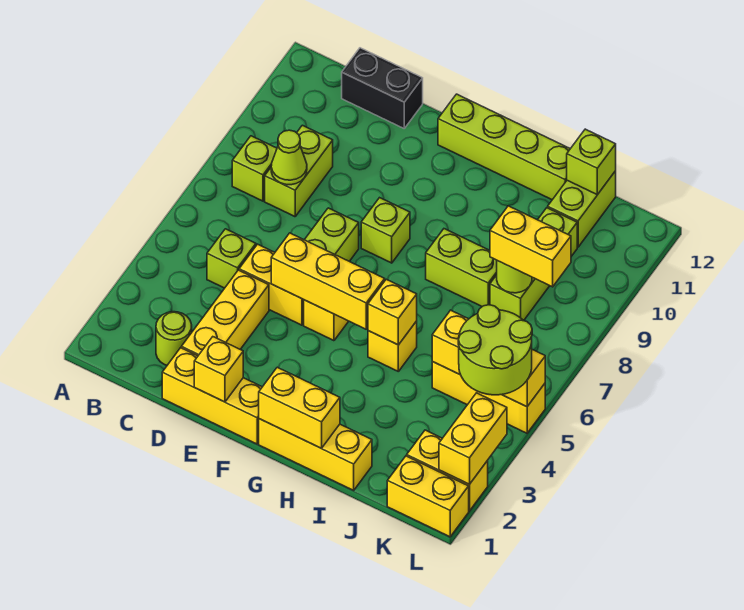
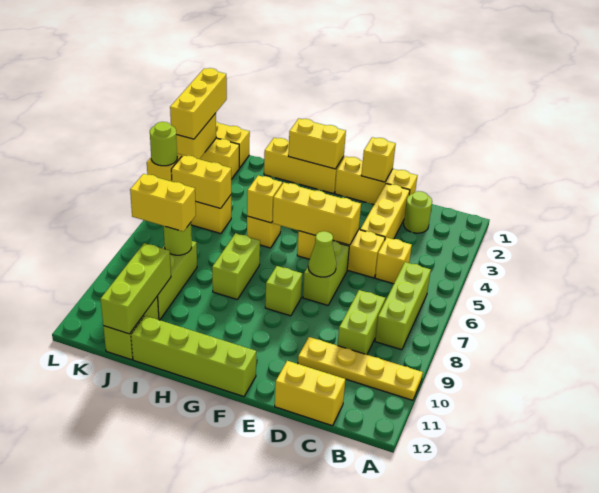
none -> yellow plate A10:D10 level 1
lime brick B8 level 1 -> lime brick B6:B8 level 1
lime brick C5 level 1 -> yellow brick C5 level 1
lime cone C8 level 2 -> lime cone E7 level 2
black brick C12:D12 level 1 -> yellow brick C12:D12 level 1
lime brick H8:I8 level 1 -> lime brick H7:H8 level 1
lime brick J12 level 2 -> lime brick J10:J12 level 2
lime round brick K4:L5 level 3 -> lime round brick L5 level 3
none -> yellow brick L1:L3 level 3

